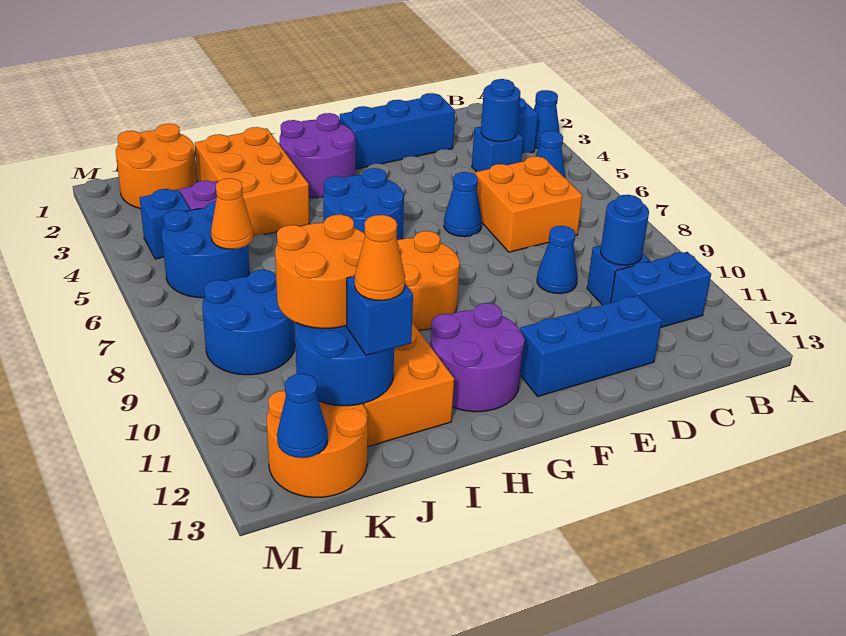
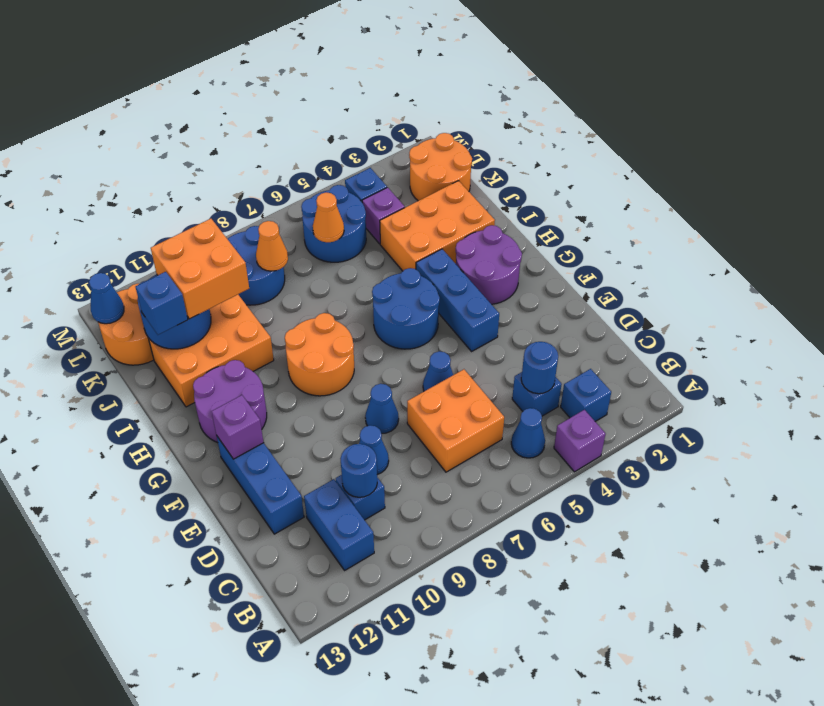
blue cone A3 level 1 -> blue cone E8 level 1
none -> purple brick A4 level 1
blue brick D2:F2 level 1 -> blue brick F4:H4 level 1
none -> purple brick F12 level 2
orange round brick J10:K11 level 3 -> orange brick J10:K11 level 3
orange cone J12 level 4 -> orange cone K8 level 2

